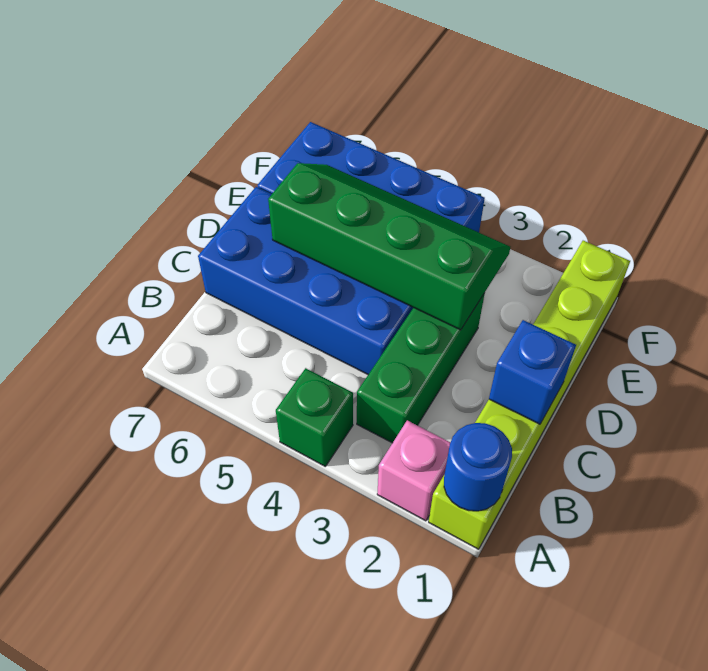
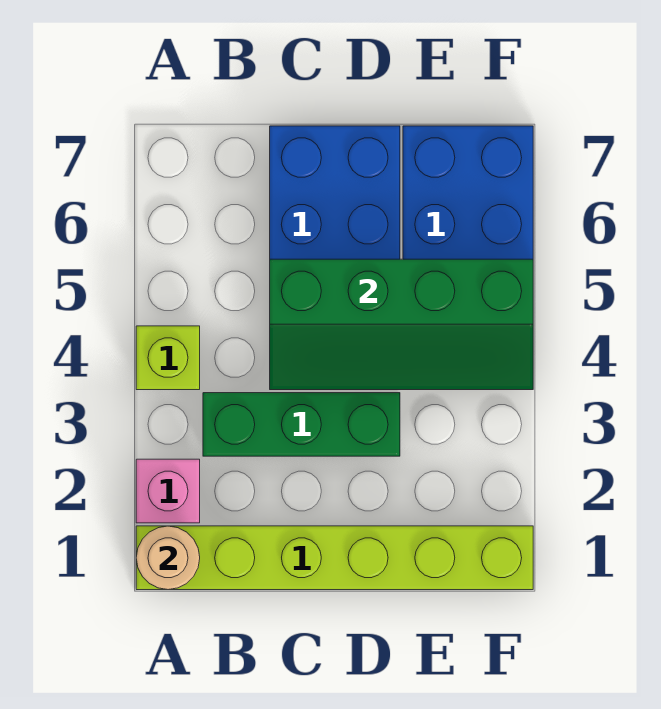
blue round brick A1 level 2 -> tan round brick A1 level 2
green brick A4 level 1 -> lime brick A4 level 1
blue brick C1 level 2 -> none
green slope D3:E6 level 2 top D -> green slope C4:F5 level 2 top 5

